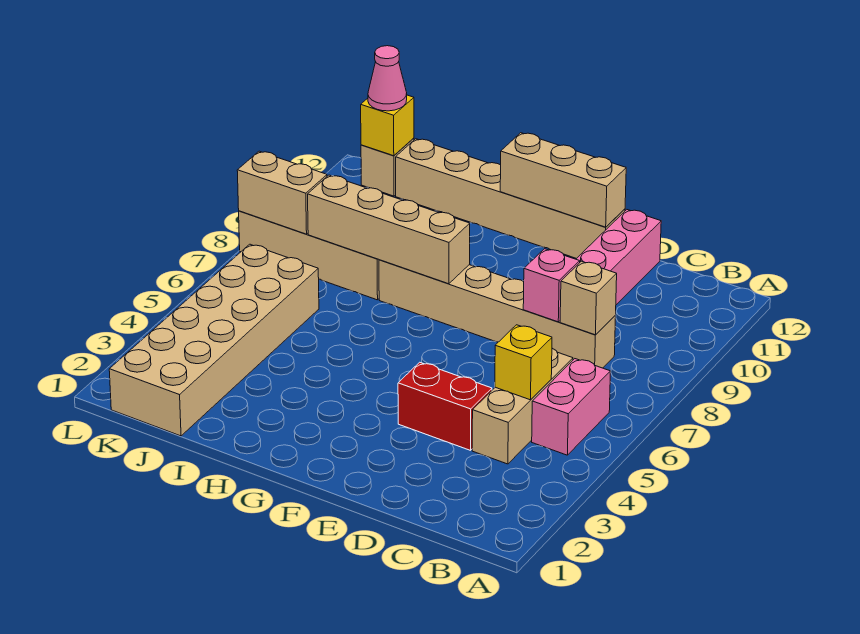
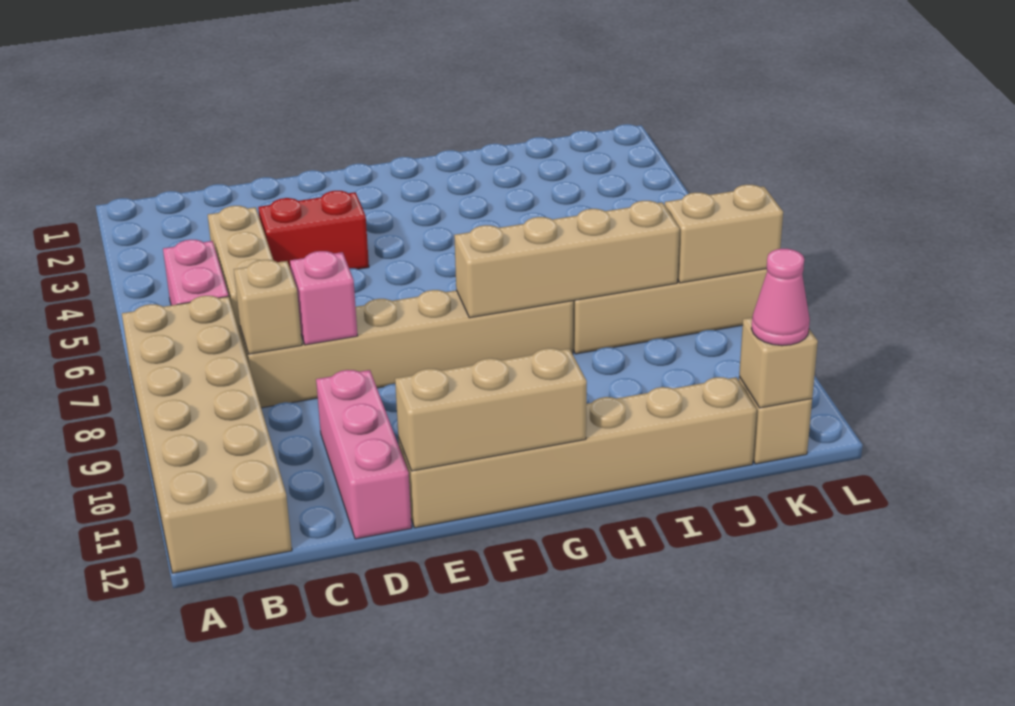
yellow brick C5 level 2 -> none
tan brick J1:K6 level 1 -> tan brick A7:B12 level 1
yellow brick K12 level 2 -> tan brick K12 level 2

